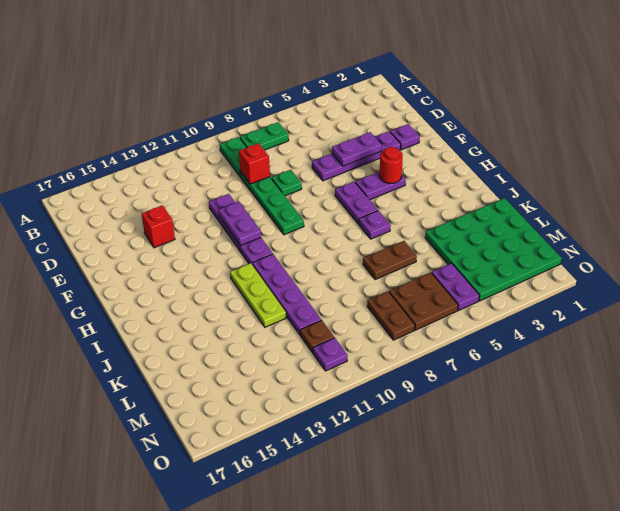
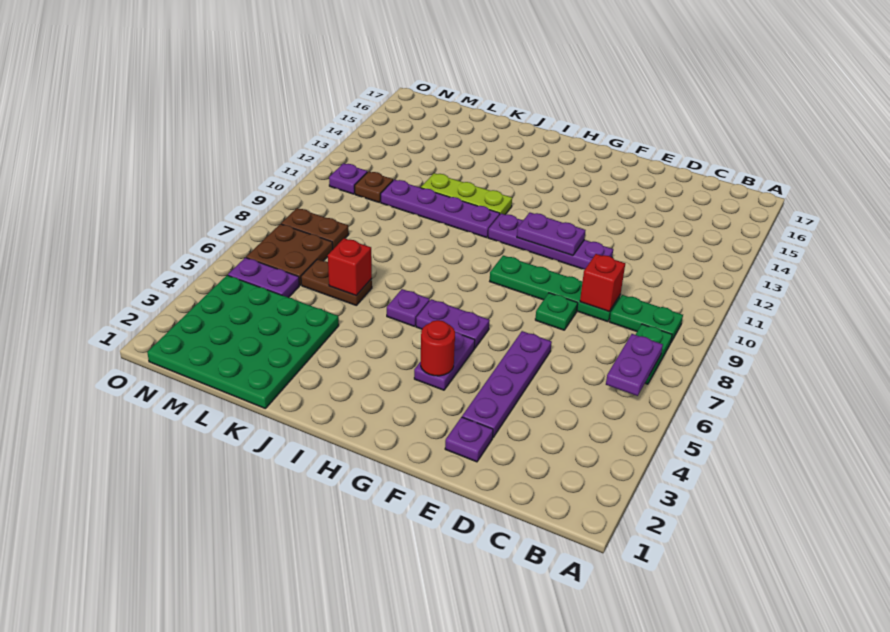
purple plate E4:E5 level 2 -> purple plate B6:B7 level 2
red brick E14 level 1 -> red brick K6 level 2
brown plate K6:K7 level 1 -> brown plate K6:L6 level 1

